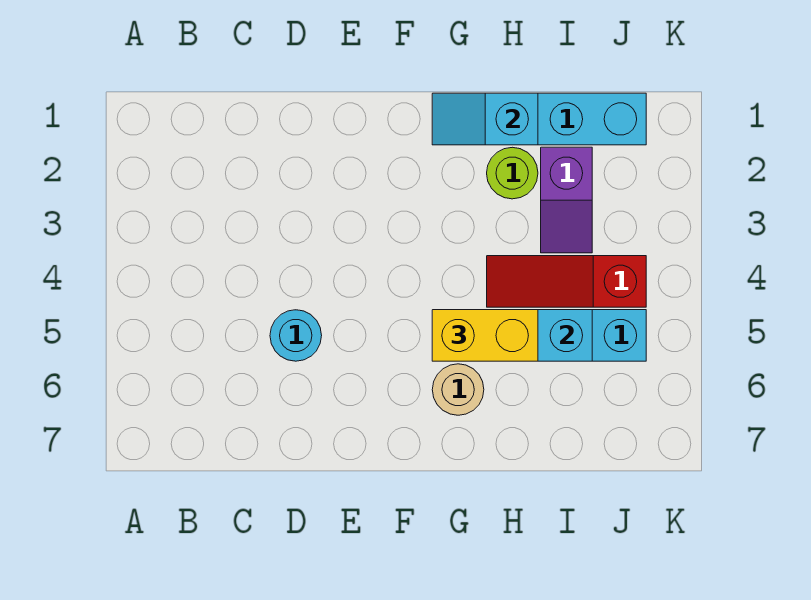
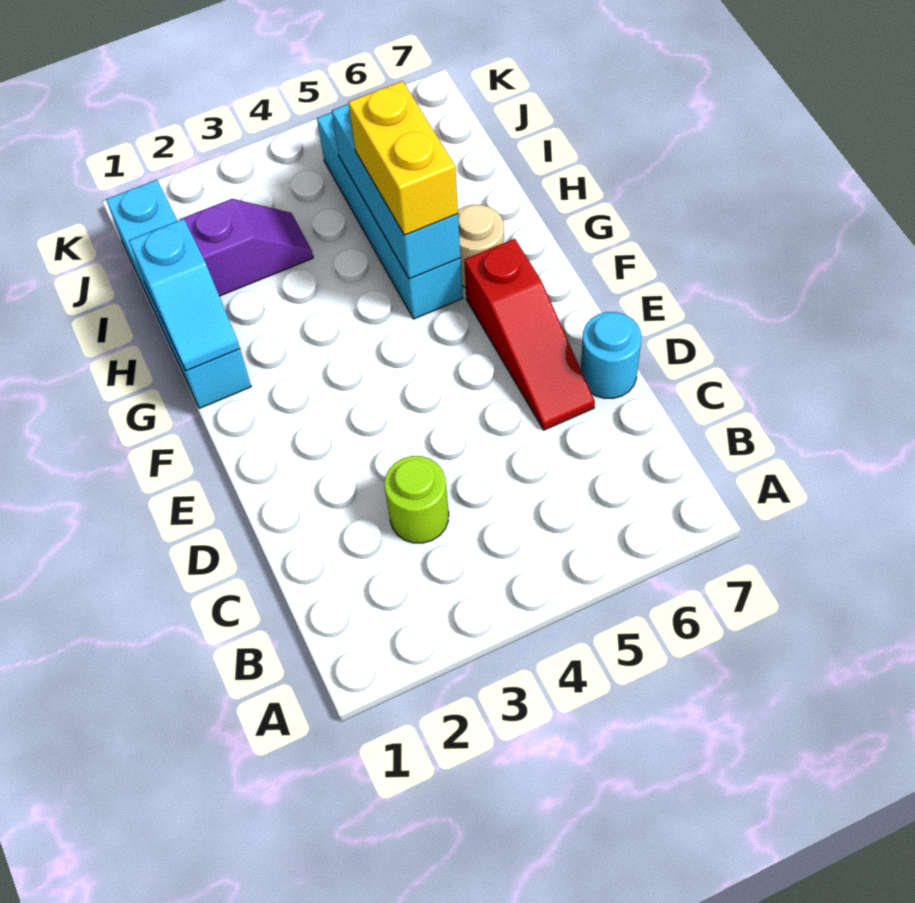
cyan round brick D5 level 1 -> cyan round brick D7 level 1
lime round brick H2 level 1 -> lime round brick C3 level 1
red slope H4:J4 level 1 top J -> red slope D6:F6 level 1 top F

